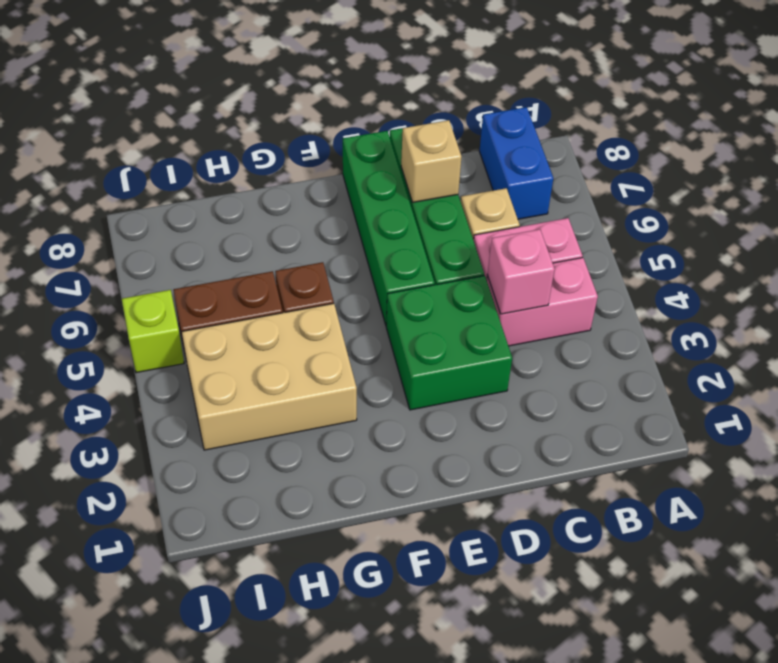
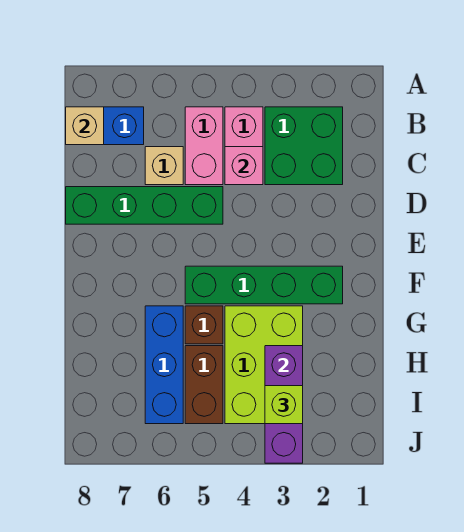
green brick D3:E4 level 1 -> green brick B2:C3 level 1
tan brick D7 level 2 -> tan brick B8 level 2
green brick E5:E8 level 1 -> green brick F2:F5 level 1
tan brick G3:I4 level 1 -> lime brick G3:I4 level 1
none -> blue brick G6:I6 level 1
none -> purple brick H3:J3 level 2
lime brick J5 level 1 -> lime brick I3 level 3

